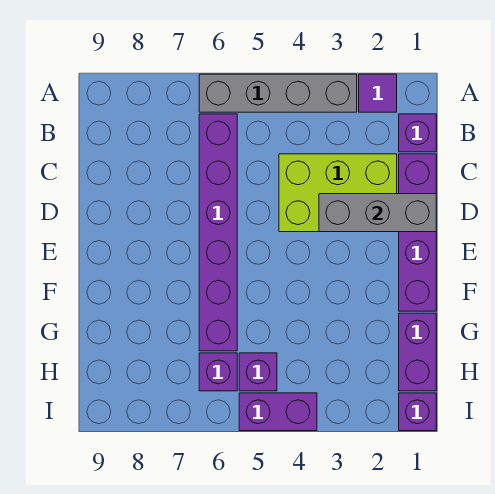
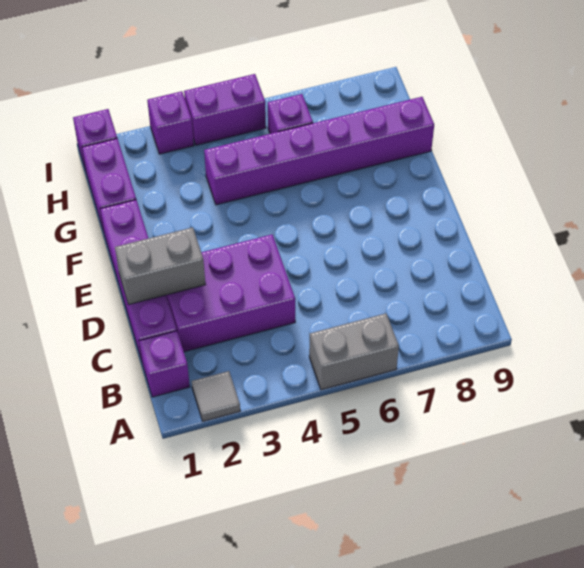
purple tile A2 level 1 -> grey tile A2 level 1
grey brick A3:A6 level 1 -> grey brick A5:A6 level 1
purple brick B6:G6 level 1 -> purple brick G4:G9 level 1
lime brick C2:D4 level 1 -> purple brick C2:D4 level 1
grey brick D1:D3 level 2 -> grey brick D1:D2 level 2
purple brick H5 level 1 -> purple brick I3 level 1

